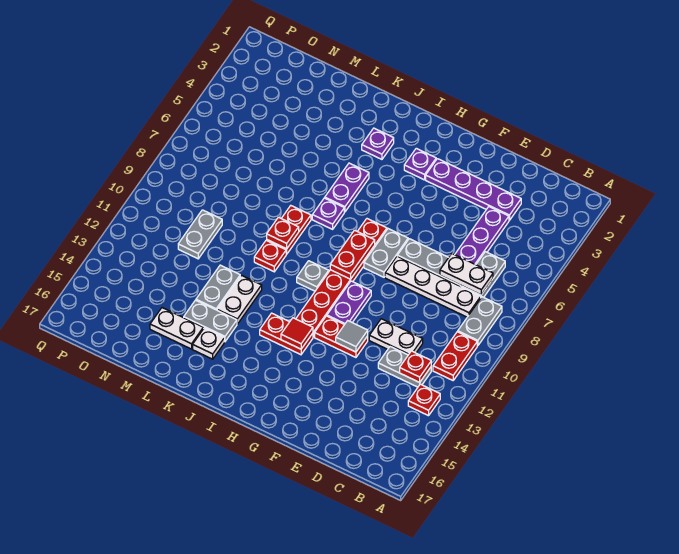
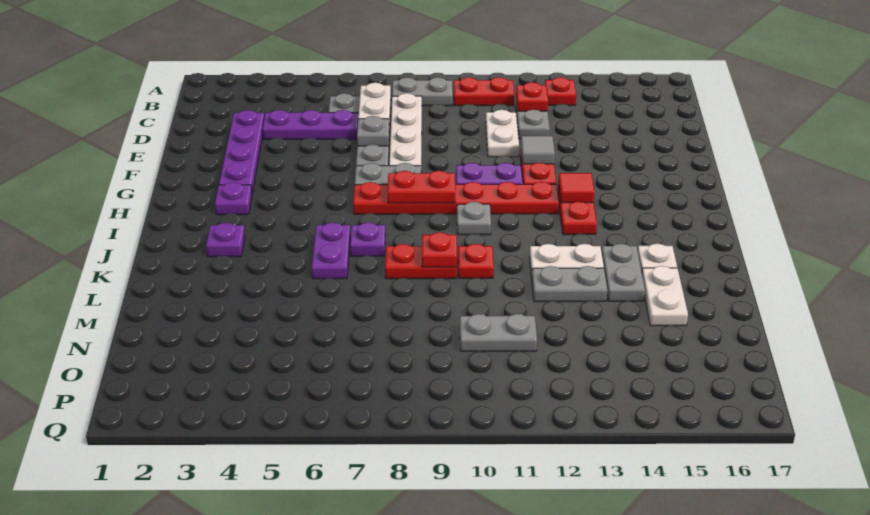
none -> grey plate E7 level 2
purple plate J5:J6 level 1 -> purple plate J6:K6 level 1

